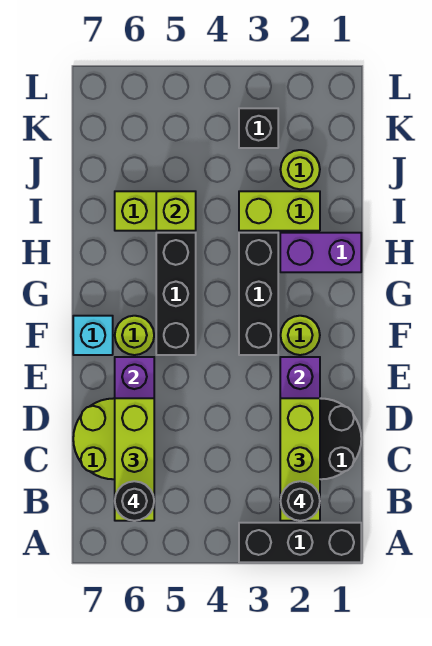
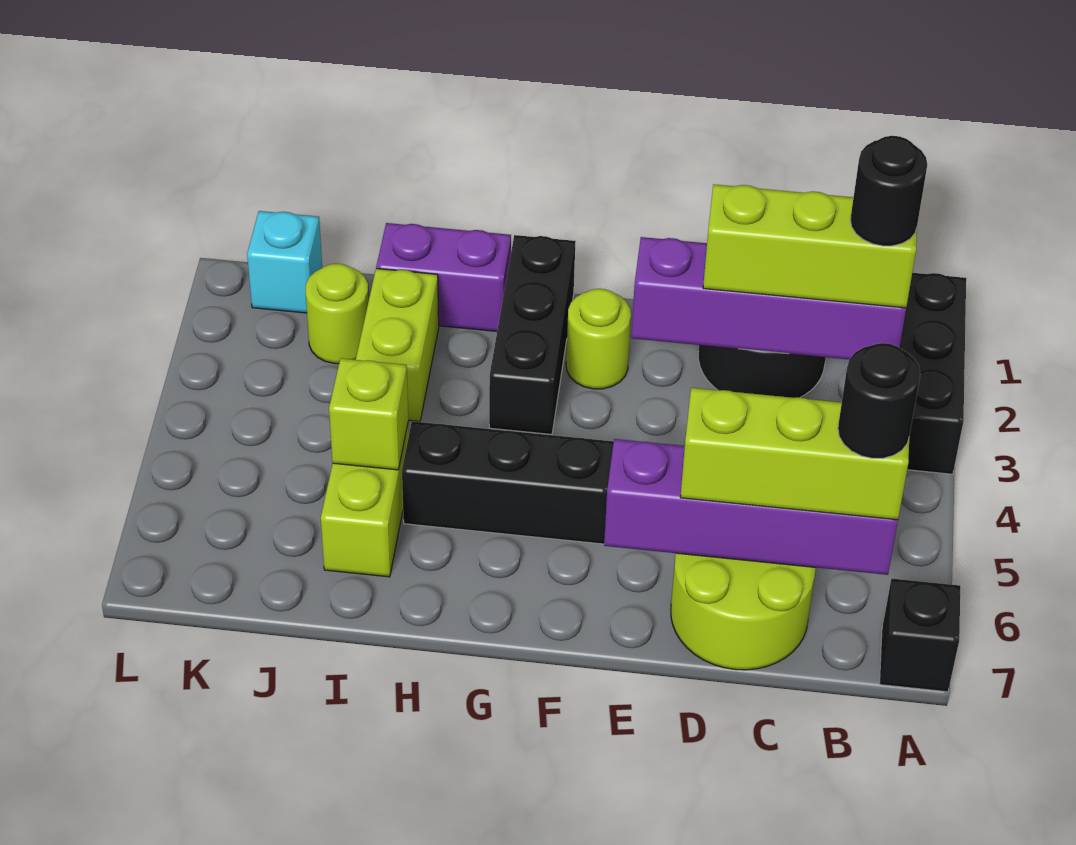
black brick F3:H3 level 1 -> black brick G1:G3 level 1
lime round brick F6 level 1 -> none
cyan brick F7 level 1 -> cyan brick K1 level 1
purple brick H1:H2 level 1 -> purple brick H1:I1 level 1
black brick K3 level 1 -> black brick A7 level 1

